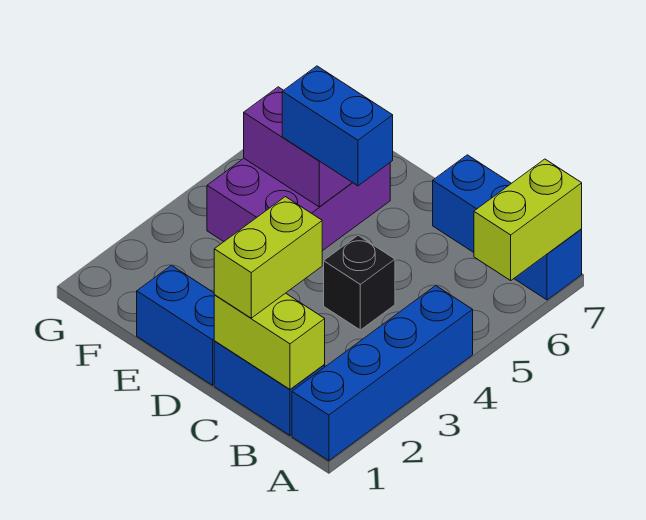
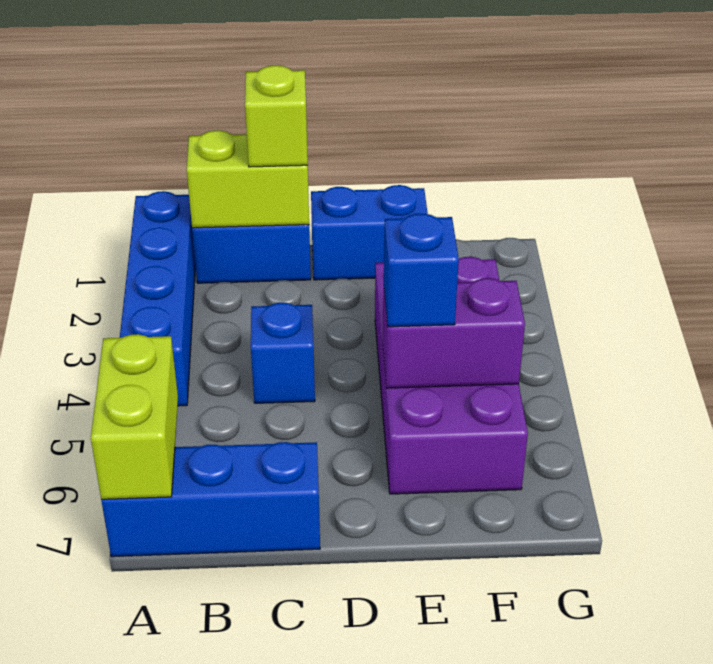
lime brick C1:C2 level 3 -> lime brick C1 level 3
black brick C4 level 1 -> blue brick C4 level 1
blue brick D5:E5 level 3 -> blue brick E5 level 3
purple brick E4:F6 level 1 -> purple brick E3:F6 level 1

